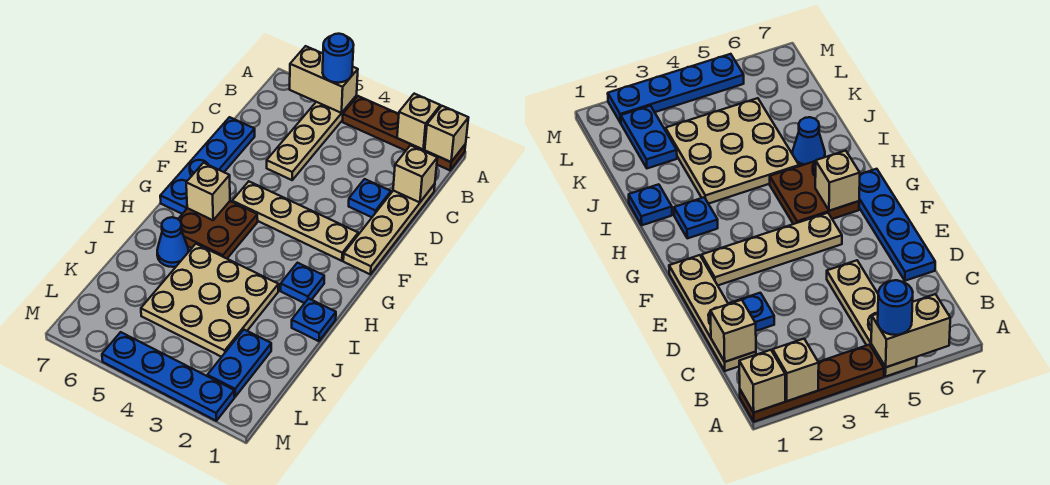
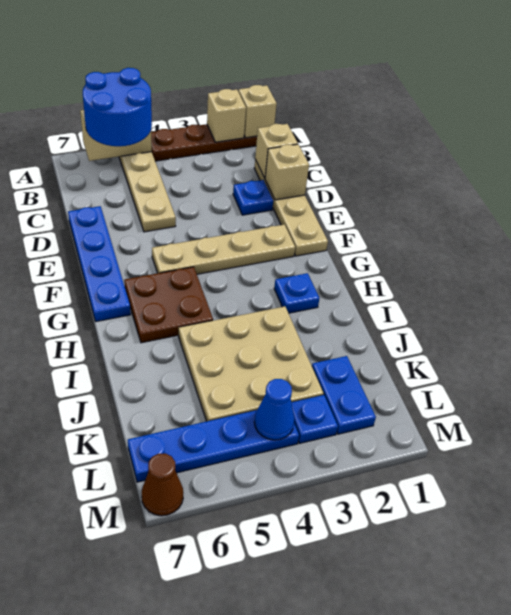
blue round brick A5 level 3 -> blue round brick A5:B6 level 3
tan brick G6 level 2 -> tan brick D1 level 2
blue plate I1 level 1 -> blue plate L3 level 1
blue cone I6 level 1 -> blue cone L4 level 2
blue plate M2:M5 level 1 -> blue plate L4:L7 level 1
none -> brown cone M7 level 1

